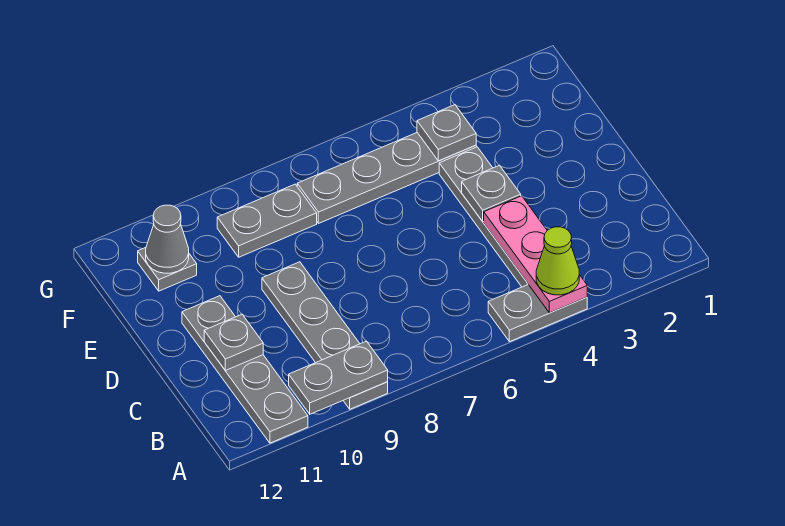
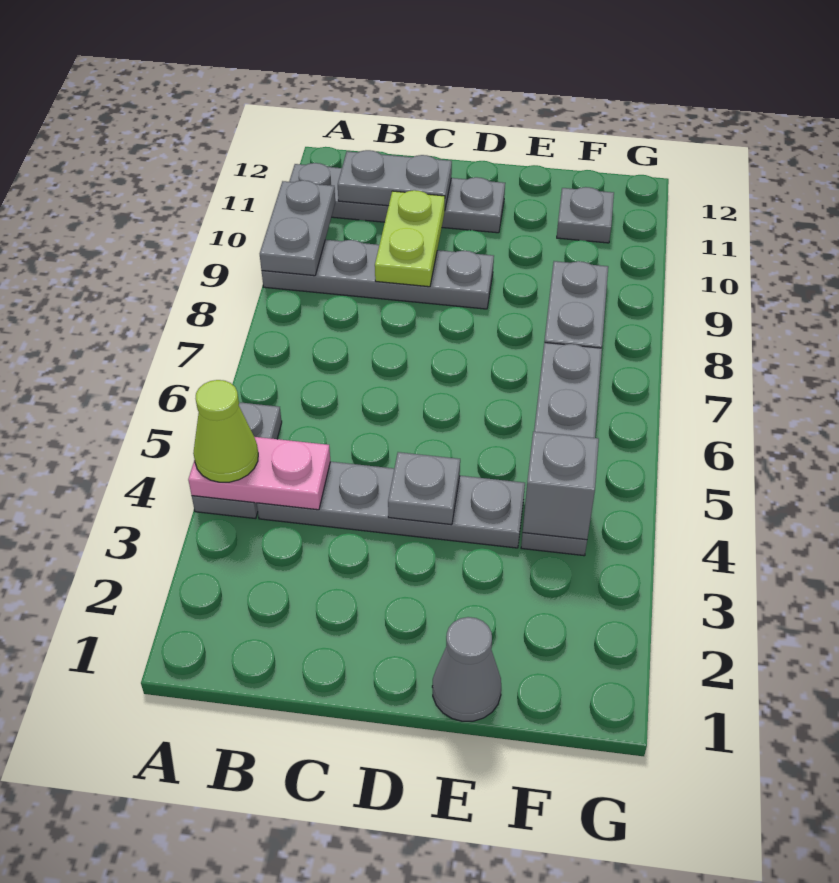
pink plate A4:C4 level 2 -> pink plate A4:B4 level 2
none -> lime plate C9:C10 level 2
grey plate C11 level 2 -> grey plate B11:C11 level 2
grey plate F4 level 2 -> grey brick F4 level 2
grey cone F11 level 2 -> grey cone E1 level 1

